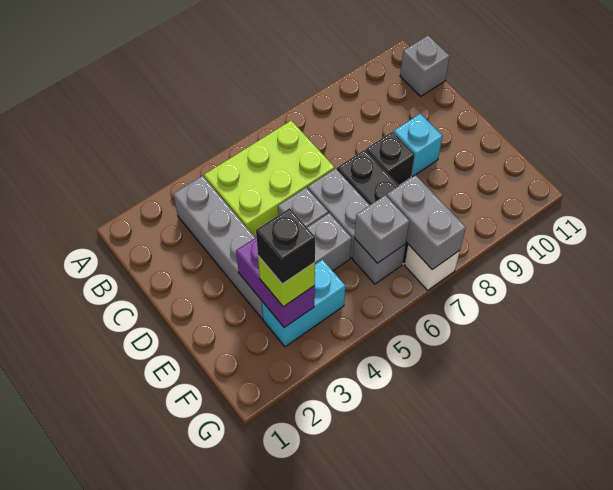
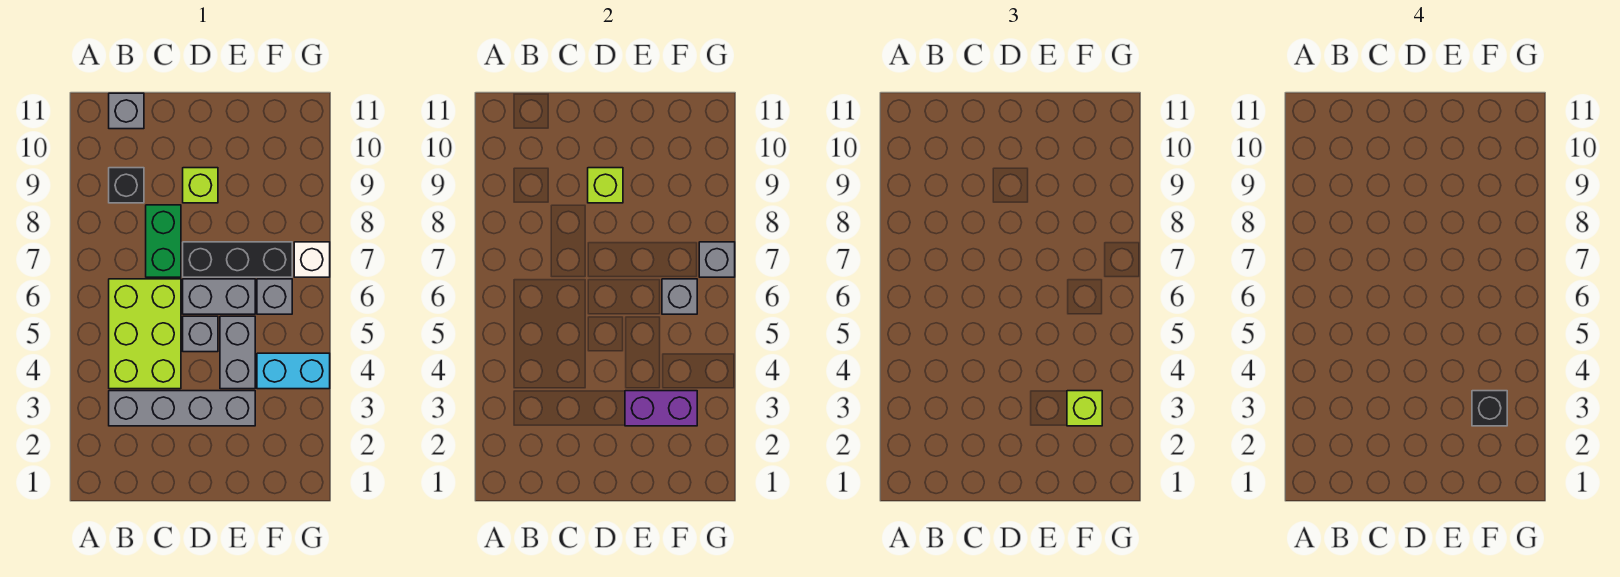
none -> green brick C7:C8 level 1
black brick D8 level 1 -> black brick B9 level 1
cyan brick D9 level 1 -> lime brick D9 level 1
none -> lime brick D9 level 2
cyan brick F3:F4 level 1 -> cyan brick F4:G4 level 1
grey brick F7:G7 level 2 -> grey brick G7 level 2

